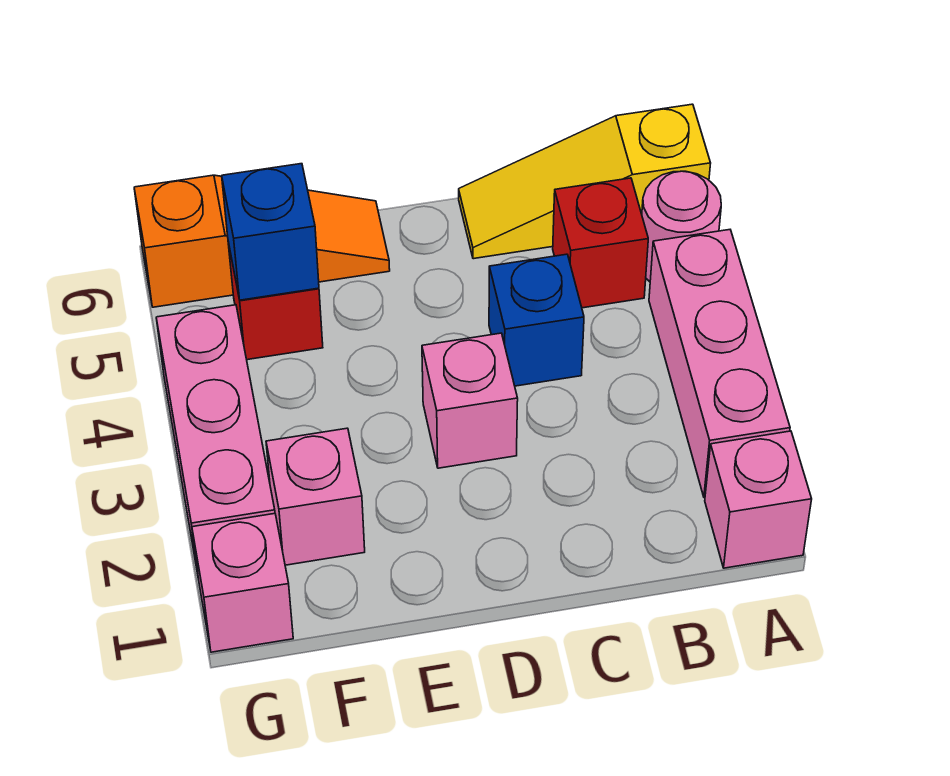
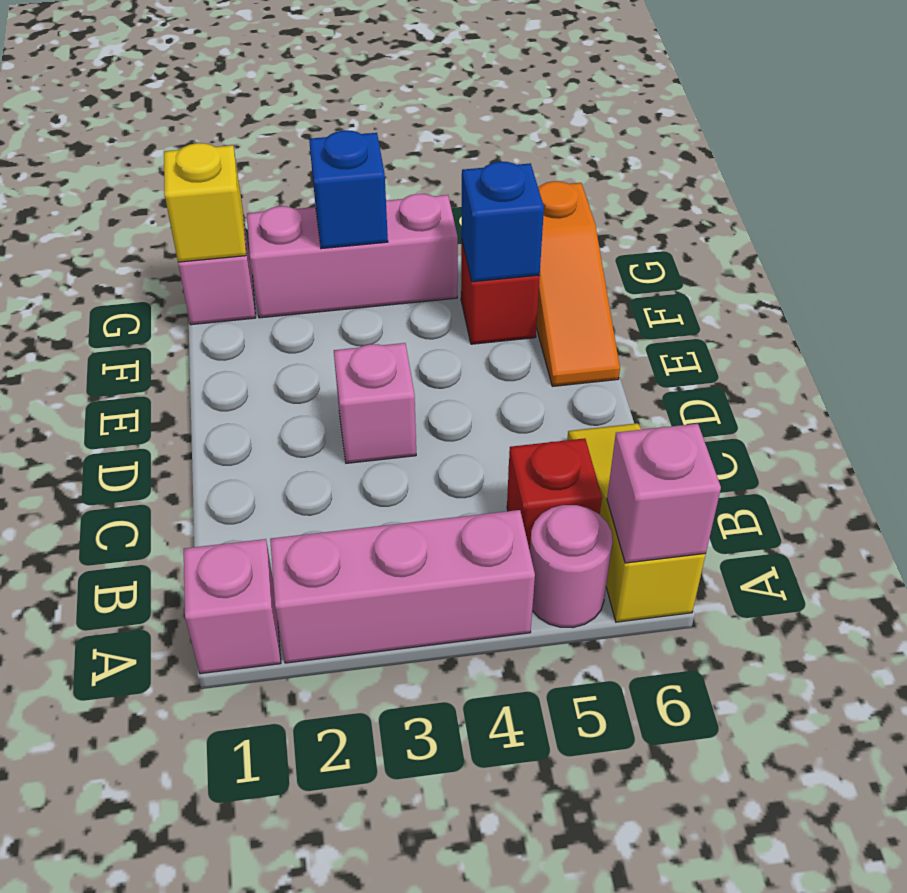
blue brick C4 level 1 -> blue brick G3 level 2
pink brick F2 level 1 -> pink brick A6 level 2
none -> yellow brick G1 level 2

